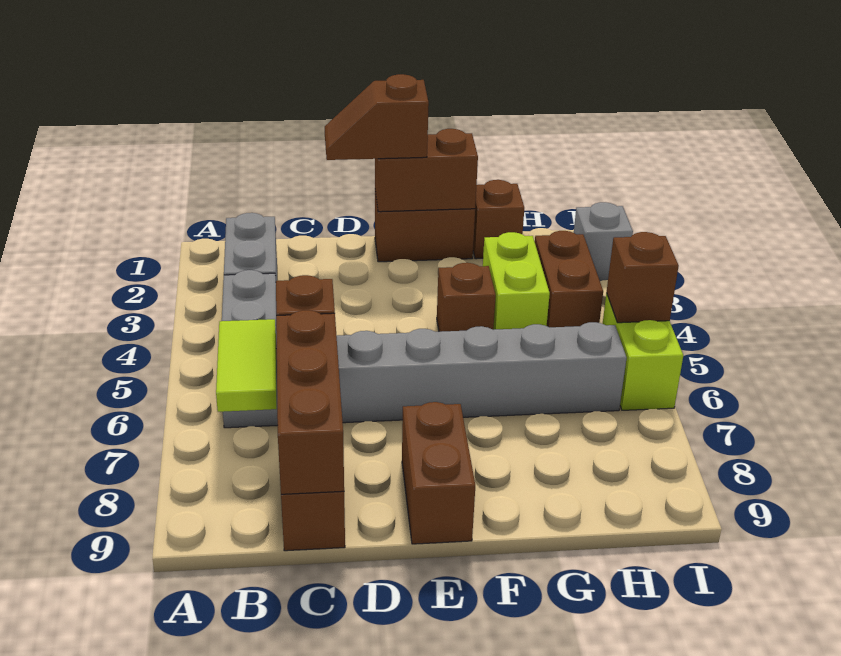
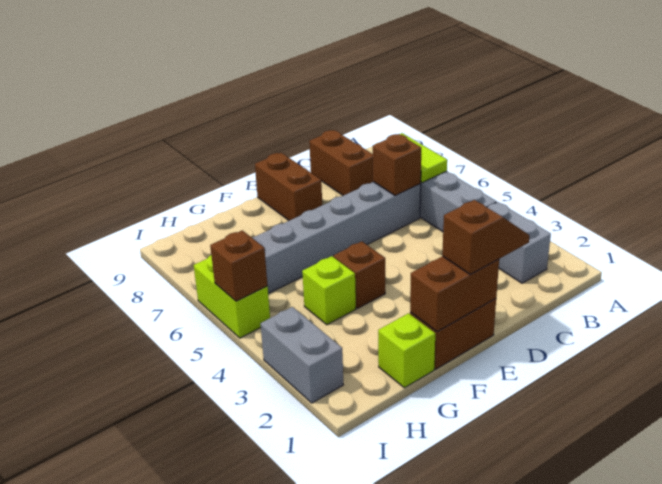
brown brick C7:C9 level 2 -> none
brown brick G1 level 1 -> lime brick G1 level 1
lime brick G3:G4 level 1 -> lime brick G4 level 1
brown brick H3:H4 level 1 -> none
grey brick I2 level 1 -> grey brick I2:I3 level 1

